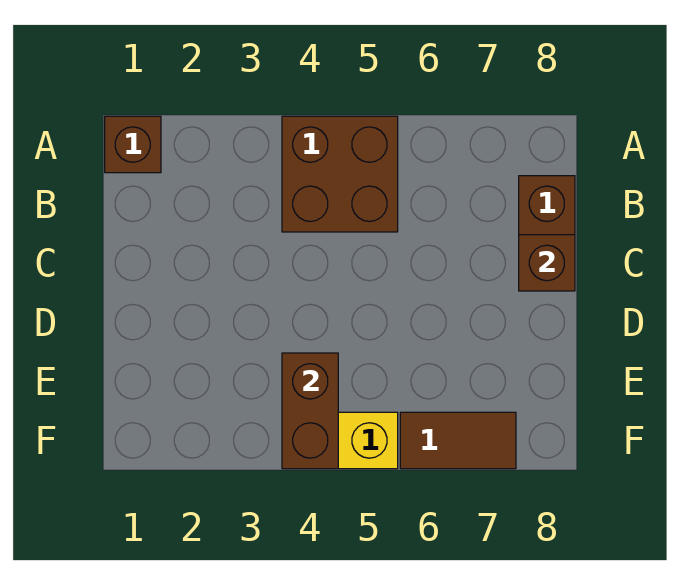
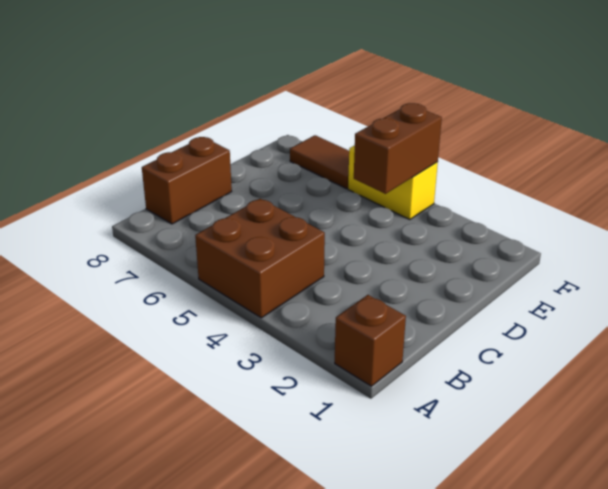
brown brick C8 level 2 -> none

